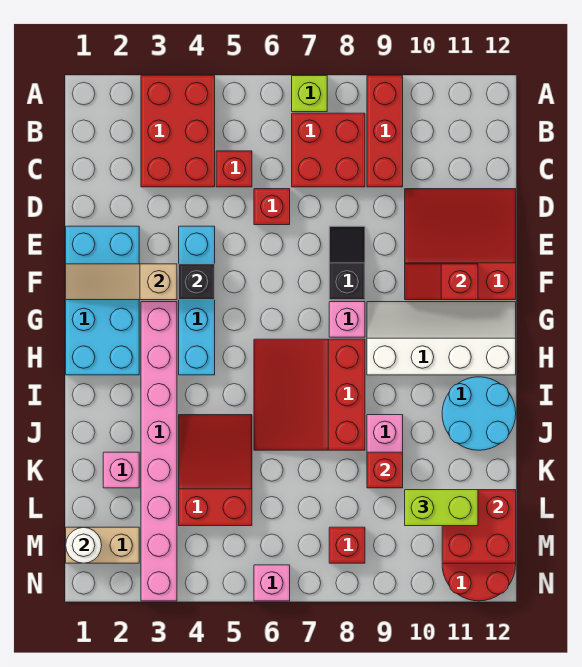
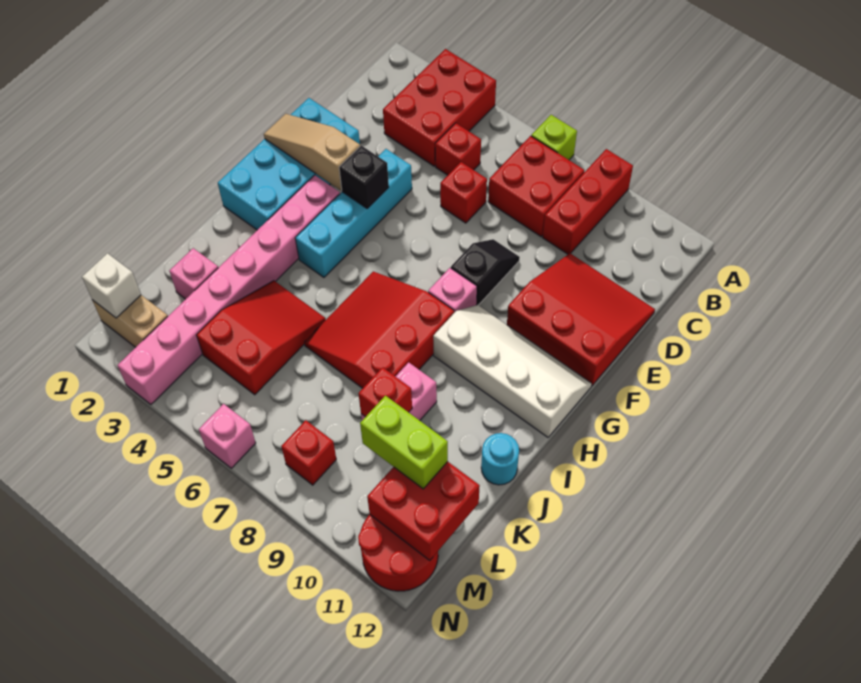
red slope F10:F11 level 2 top 11 -> none
cyan round brick I11:J12 level 1 -> cyan round brick J12 level 1
white round brick M1 level 2 -> white brick M1 level 2

